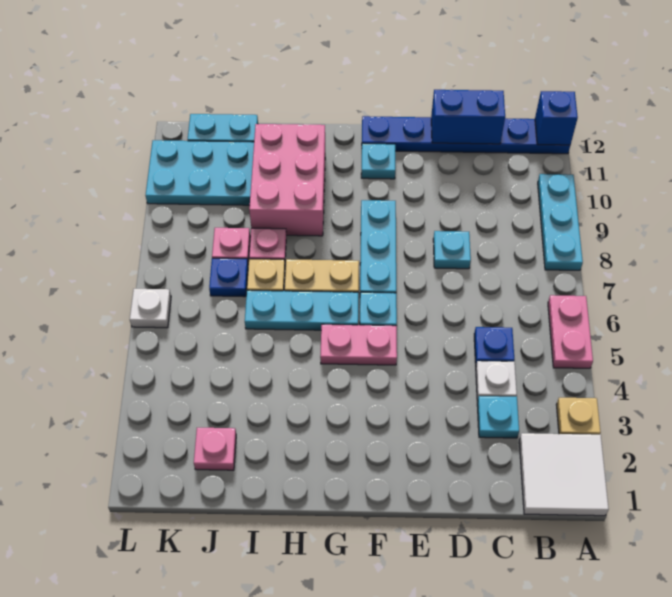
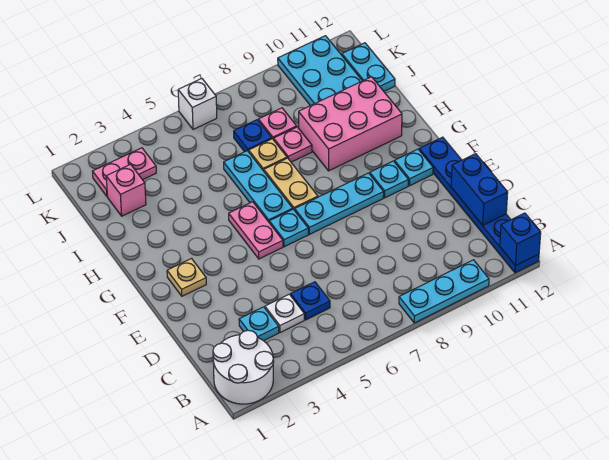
white tile A1:B2 level 1 -> white round brick A1:B2 level 1
tan plate A3 level 1 -> tan plate F2 level 1
pink plate A5:A6 level 1 -> pink plate K2:K3 level 1
cyan plate D8 level 1 -> cyan plate F10 level 1
pink plate J2 level 1 -> pink brick J2 level 1
white plate L6 level 1 -> white brick L6 level 1

